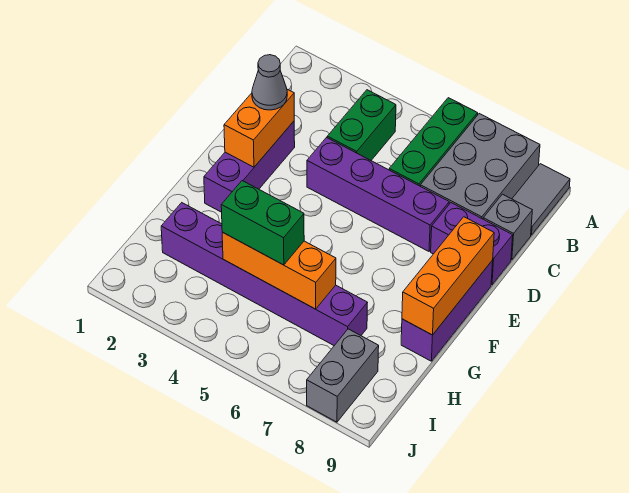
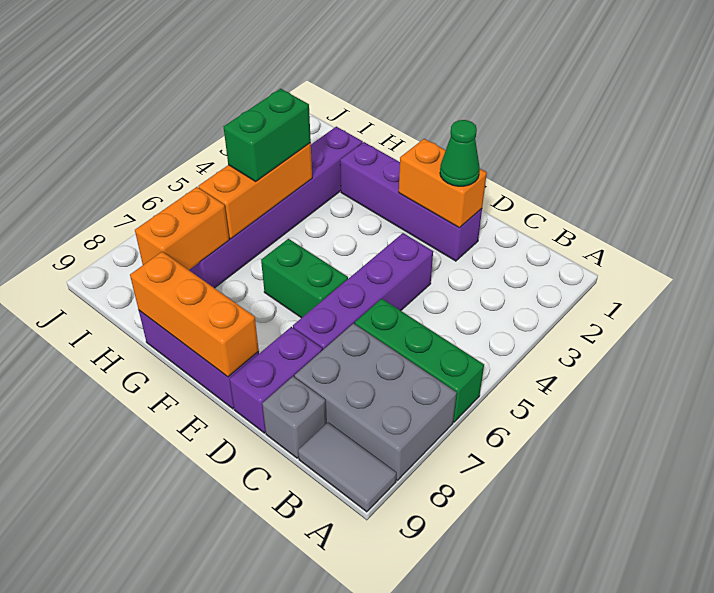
green brick B4:C4 level 1 -> green brick E6:F6 level 1
purple brick D2:F2 level 1 -> purple brick D2:G2 level 1
grey cone D2 level 3 -> green cone D2 level 3
none -> orange brick H7:H8 level 2
grey brick I8:J8 level 1 -> none

